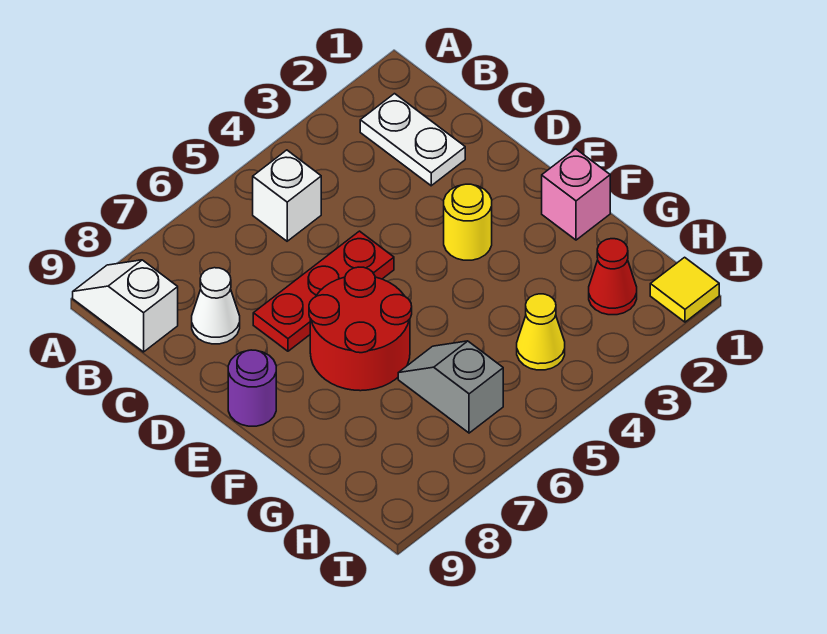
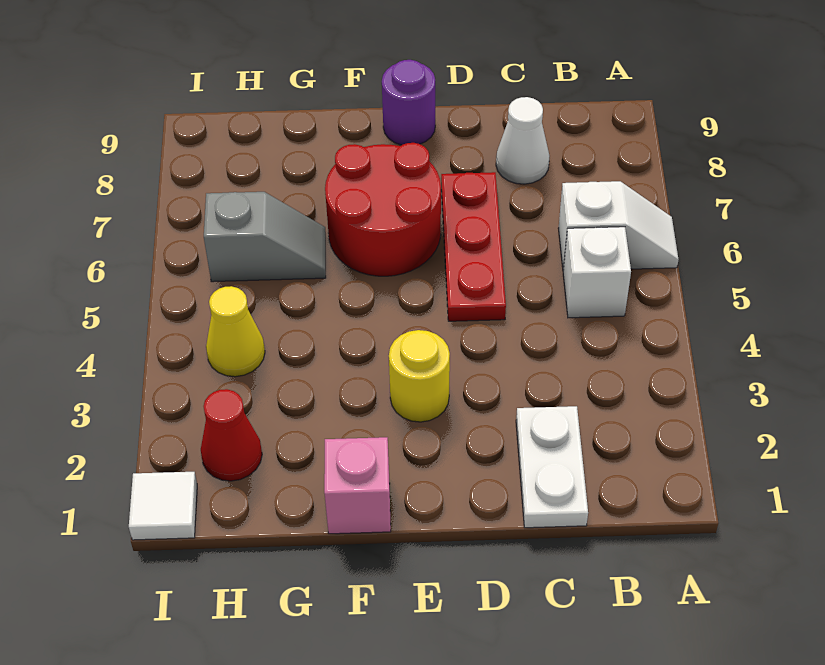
white slope A9:B9 level 1 top B -> white slope A6:B6 level 1 top B
white plate B2:C2 level 1 -> white plate C1:C2 level 1
yellow tile I1 level 1 -> white tile I1 level 1

